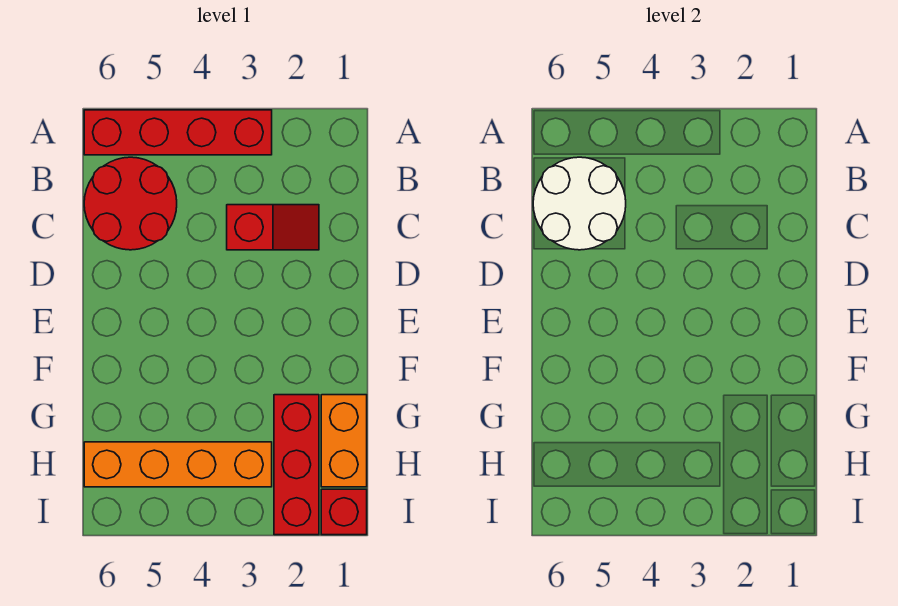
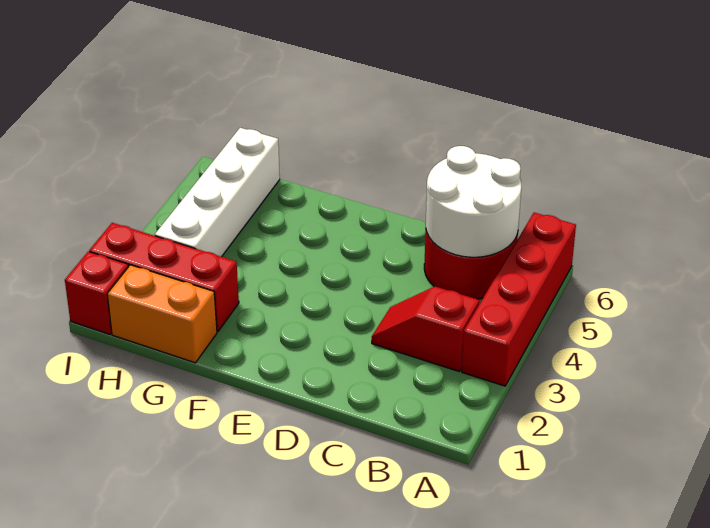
red slope C2:C3 level 1 top 3 -> red slope B3:C3 level 1 top B
orange brick H3:H6 level 1 -> white brick H3:H6 level 1

